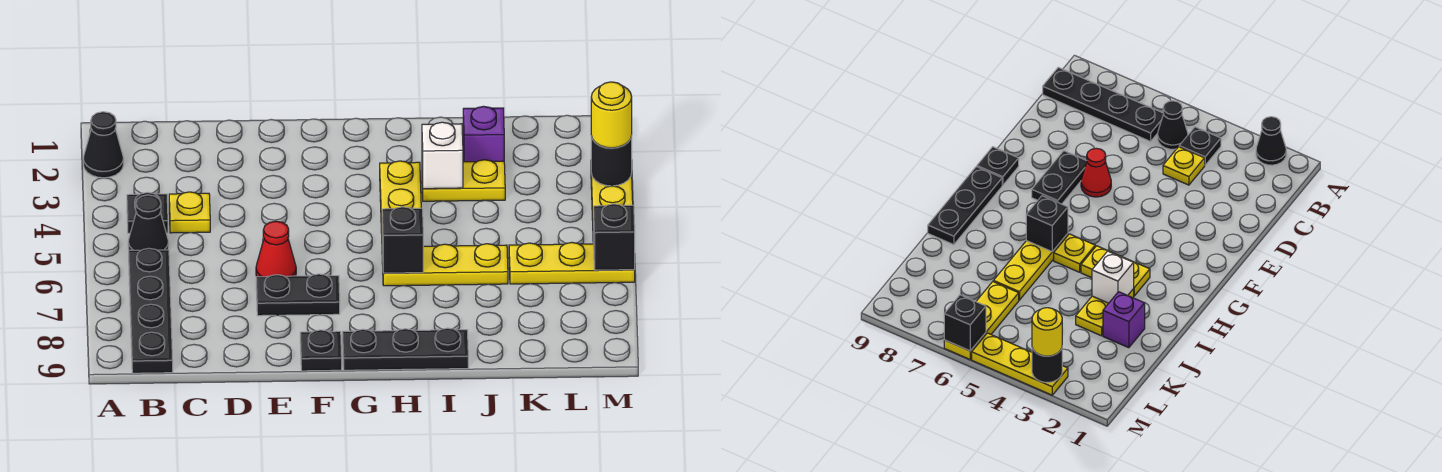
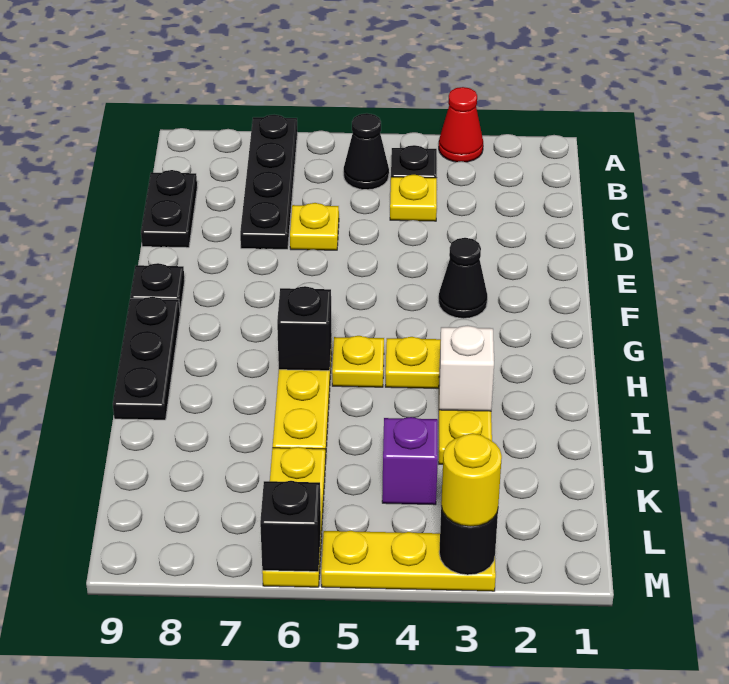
black cone A2 level 1 -> black cone F3 level 1
black plate B6:B9 level 1 -> black plate A7:D7 level 1
none -> yellow plate D6 level 1
red cone E6 level 1 -> red cone A3 level 1
black plate E7:F7 level 1 -> black plate C9:D9 level 1
purple brick J2 level 1 -> purple brick K4 level 1

